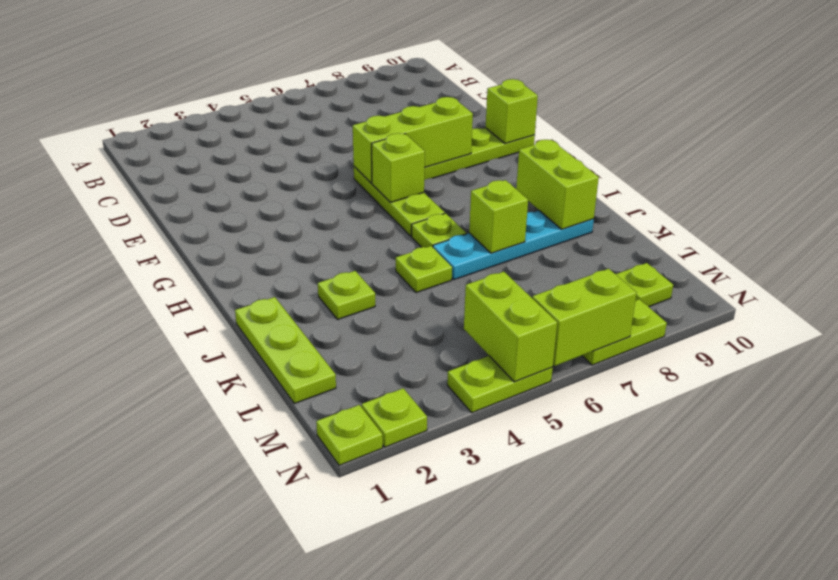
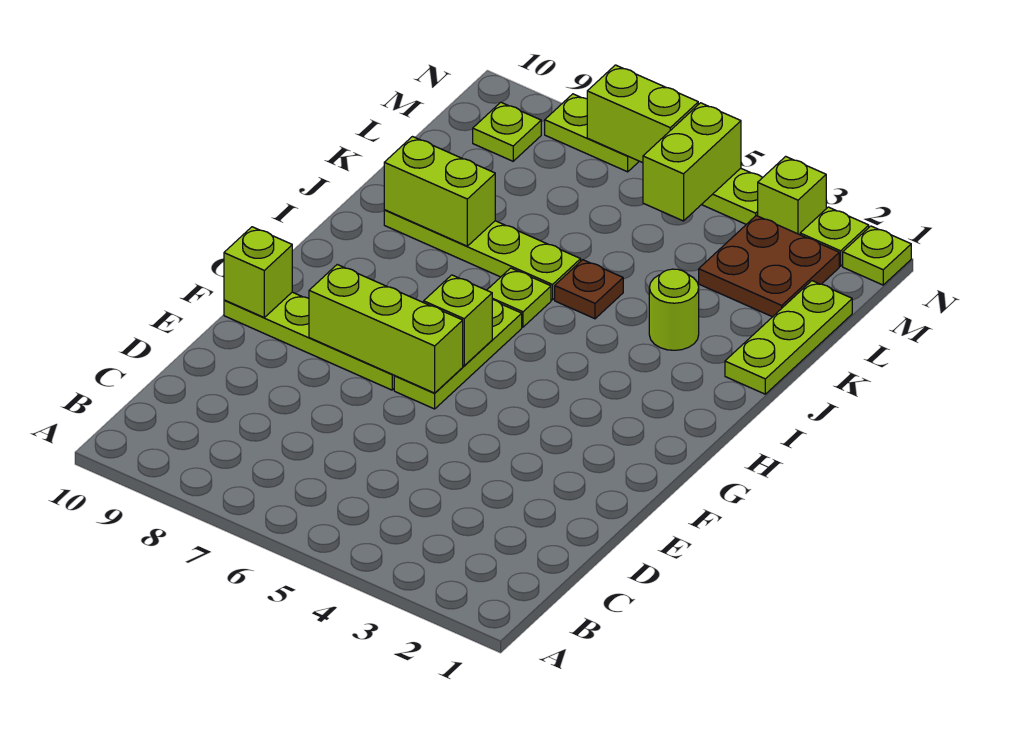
lime brick I9:J9 level 2 -> lime brick J8:J9 level 2
lime plate J3 level 1 -> lime round brick J3 level 1
lime plate J5 level 1 -> brown plate J5 level 1
cyan plate J6:J9 level 1 -> lime plate J6:J9 level 1
lime brick J7 level 2 -> lime brick N3 level 1
none -> brown plate L2:M3 level 1

